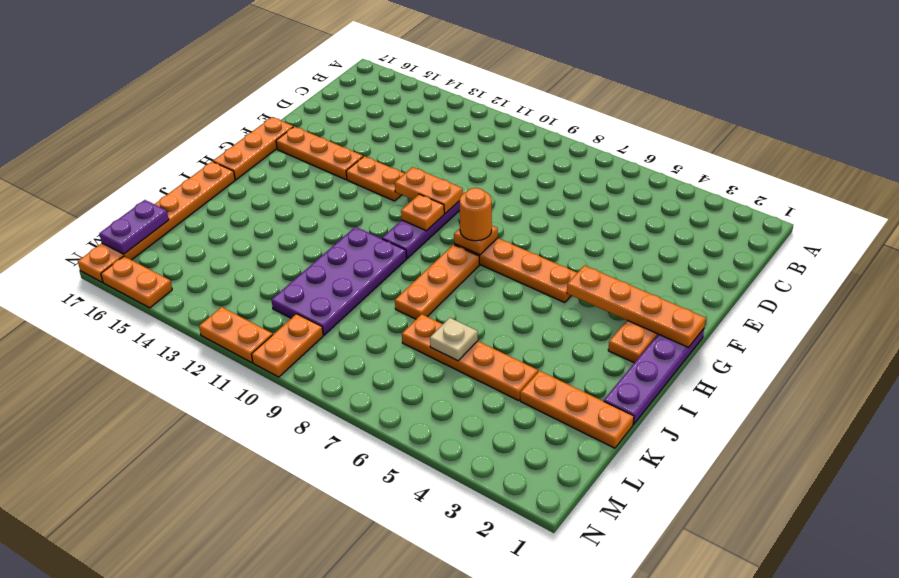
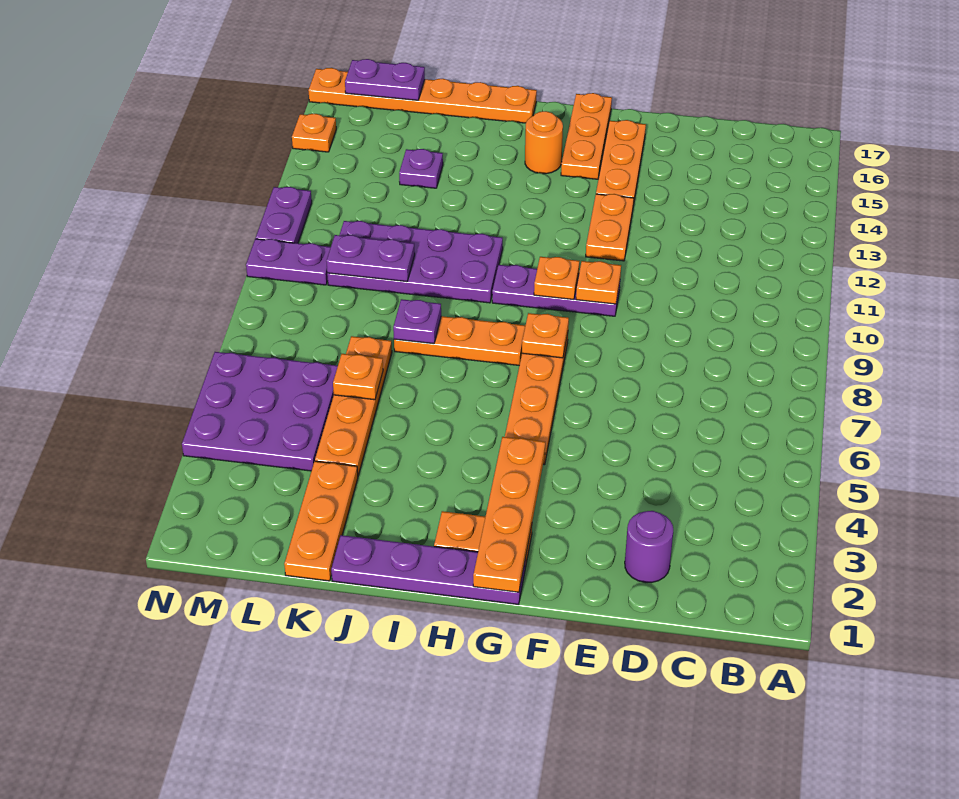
none -> purple round brick D2 level 1
orange plate F10:F11 level 2 -> orange plate F10 level 2
orange plate F17:H17 level 1 -> orange plate G15:G17 level 1
orange round brick G8 level 3 -> orange round brick H15 level 1
none -> purple plate J8 level 2
tan plate K6 level 2 -> orange plate K6 level 2
none -> purple plate K10:L10 level 2
none -> purple plate K14 level 1
none -> purple plate L4:N6 level 1
orange plate M10:N10 level 1 -> purple plate M10:N10 level 1
orange plate N11:N12 level 1 -> purple plate N11:N12 level 1
orange plate N15:N16 level 1 -> orange plate N15 level 1

